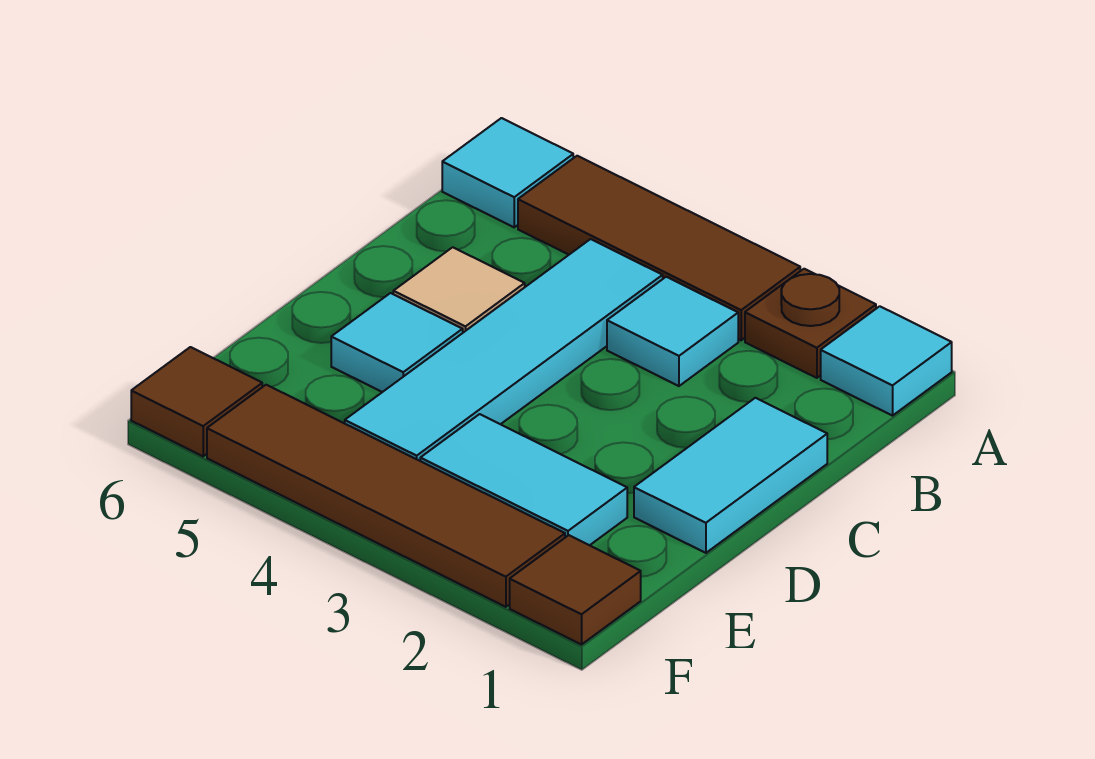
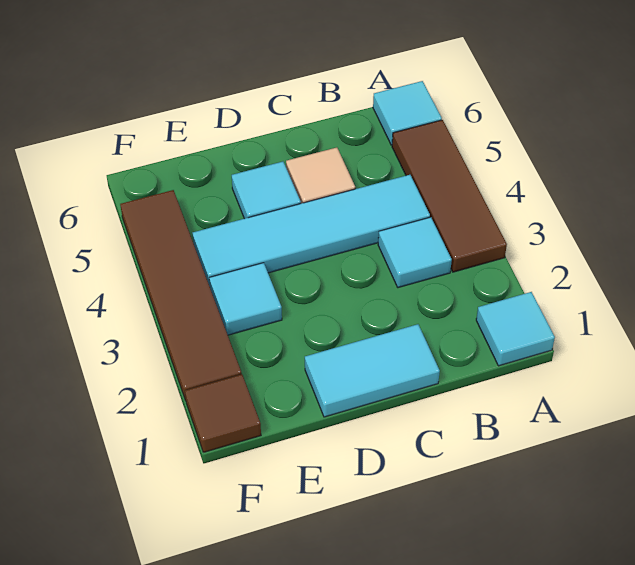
brown plate A2 level 1 -> none
cyan tile E2:E3 level 1 -> cyan tile E3 level 1
brown tile F6 level 1 -> none

